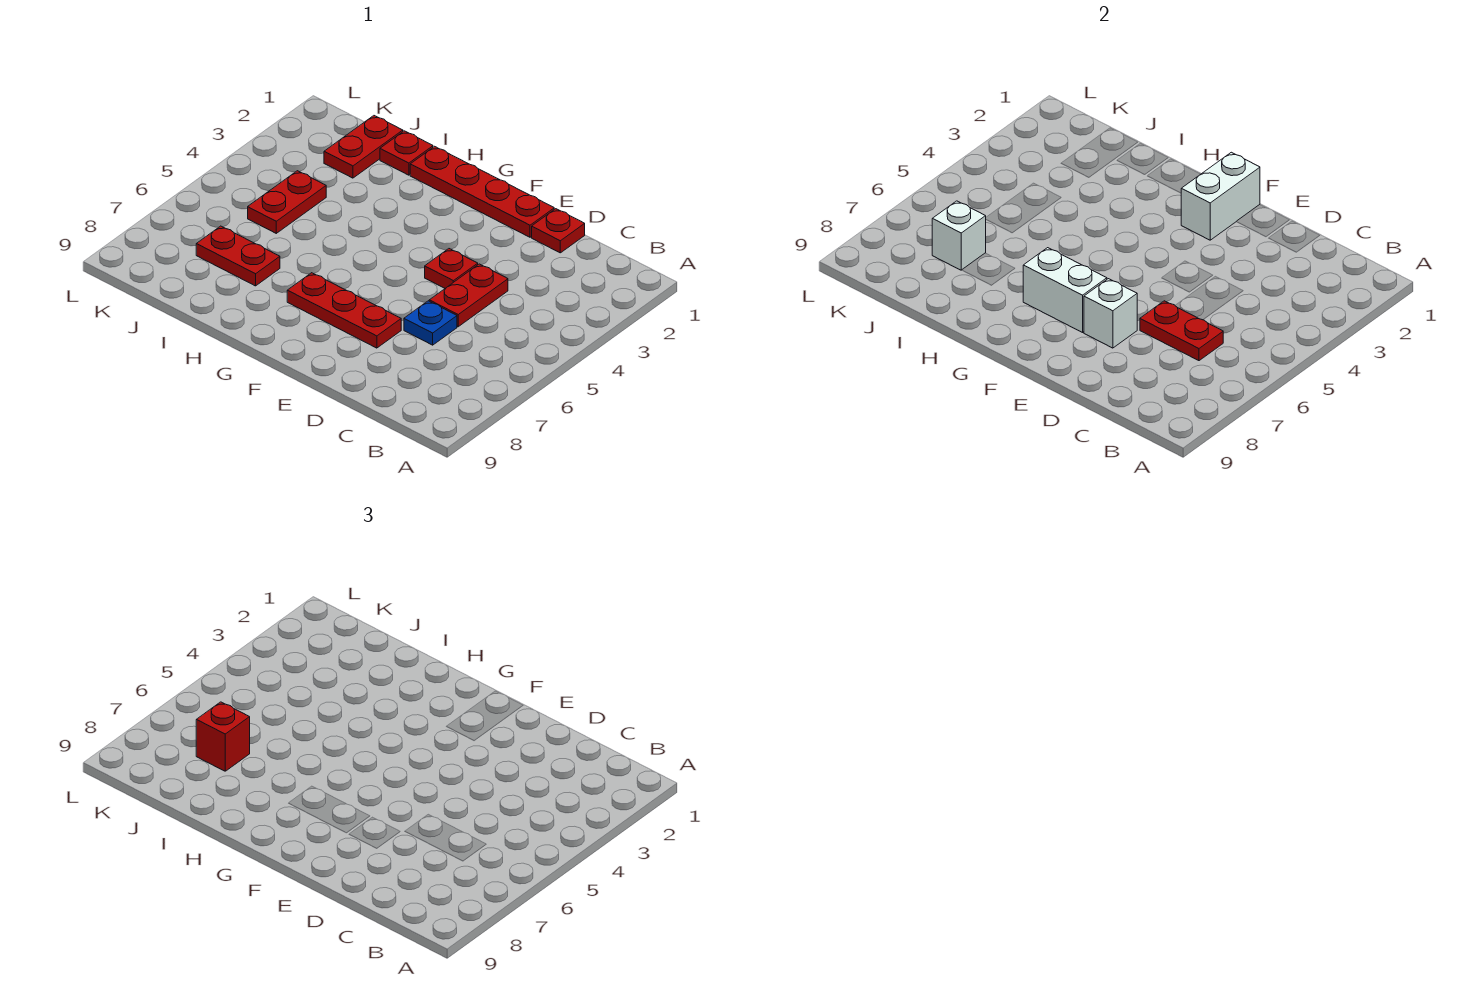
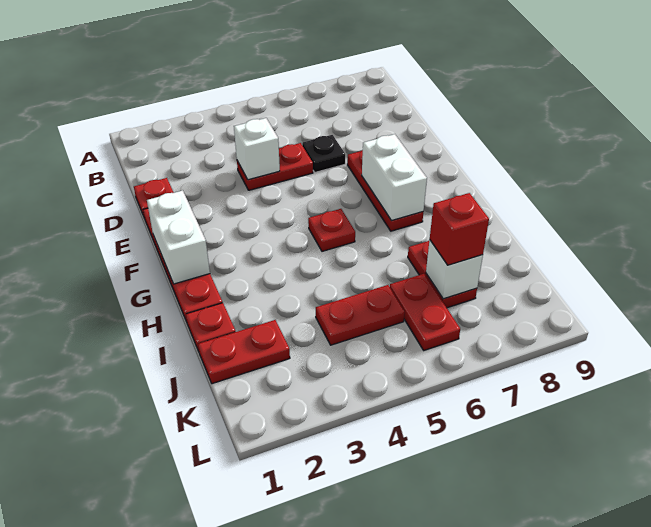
red plate C6:D6 level 2 -> red plate J6:K6 level 1
blue plate D6 level 1 -> black plate D6 level 1
red plate E4 level 1 -> red plate G5 level 1
white brick E7 level 2 -> white brick D4 level 2
white brick F1:F2 level 2 -> white brick F1:G1 level 2

